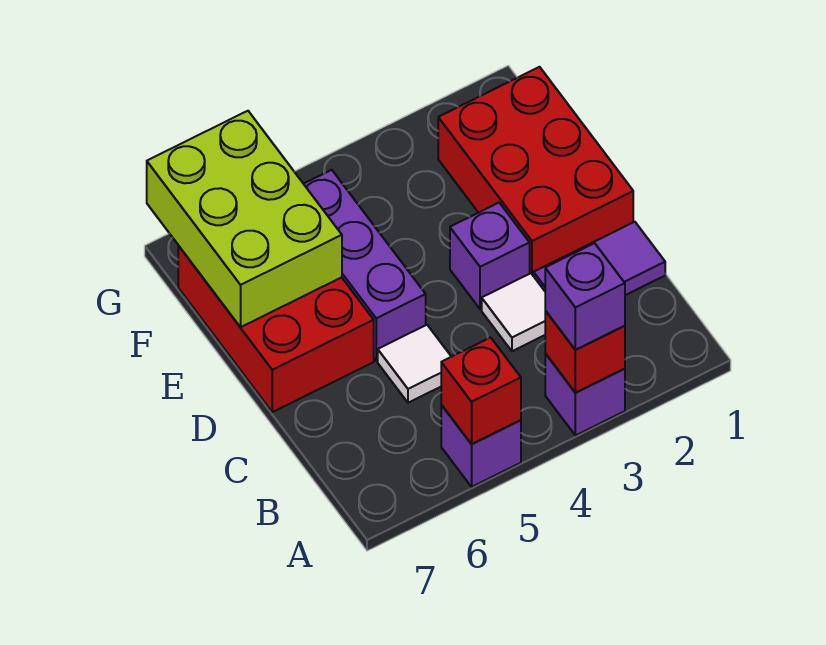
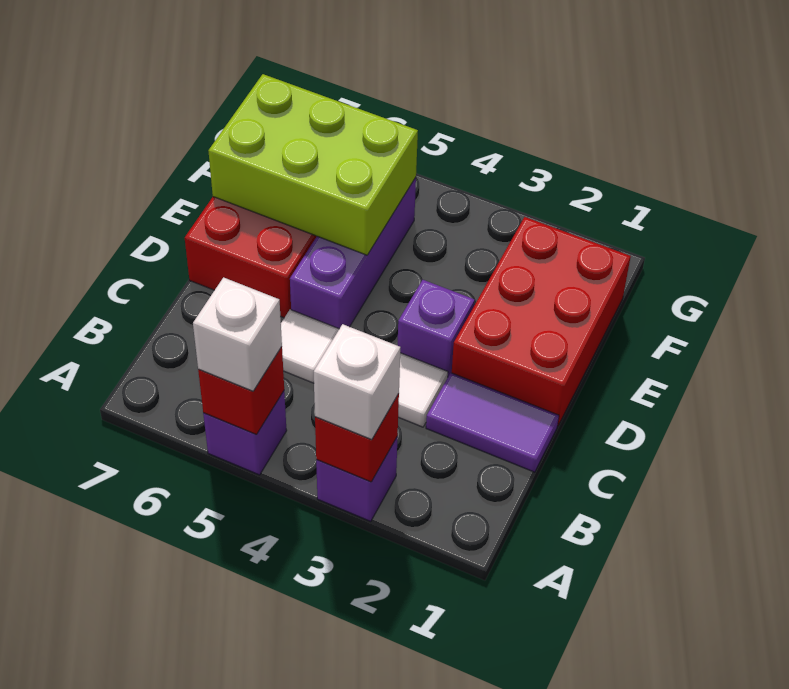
purple brick A3 level 3 -> white brick A3 level 3
none -> white brick A5 level 3
lime brick E6:G7 level 2 -> lime brick E5:F7 level 2

